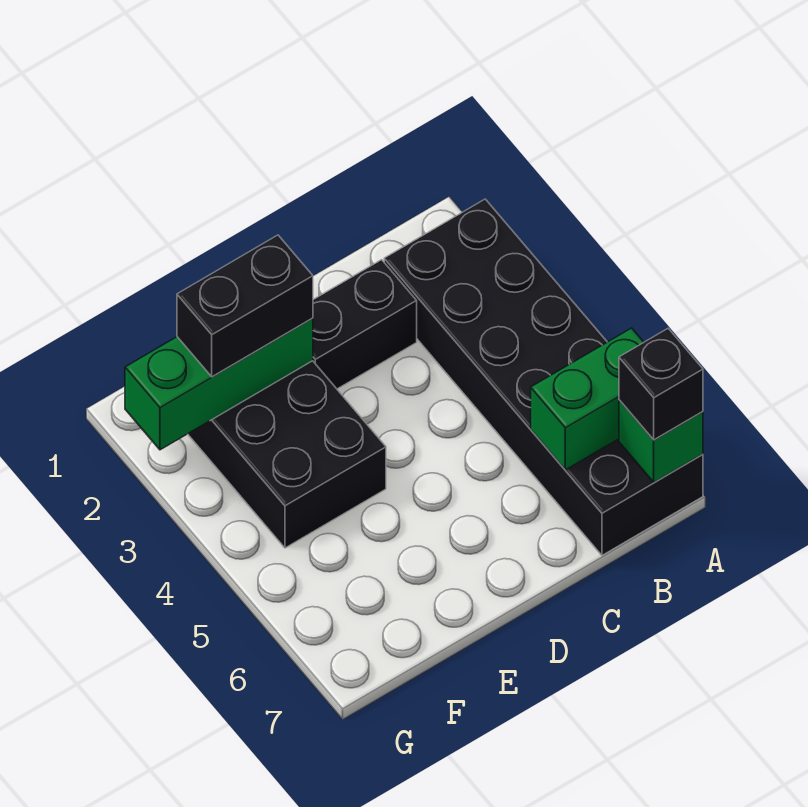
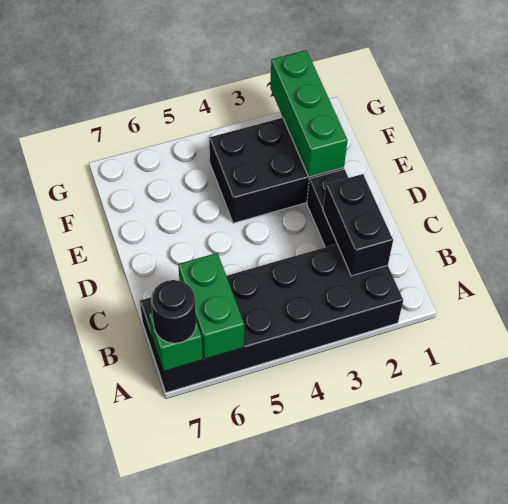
black brick A7 level 3 -> black round brick A7 level 3
black brick E2:F2 level 3 -> black brick B2:C2 level 2

